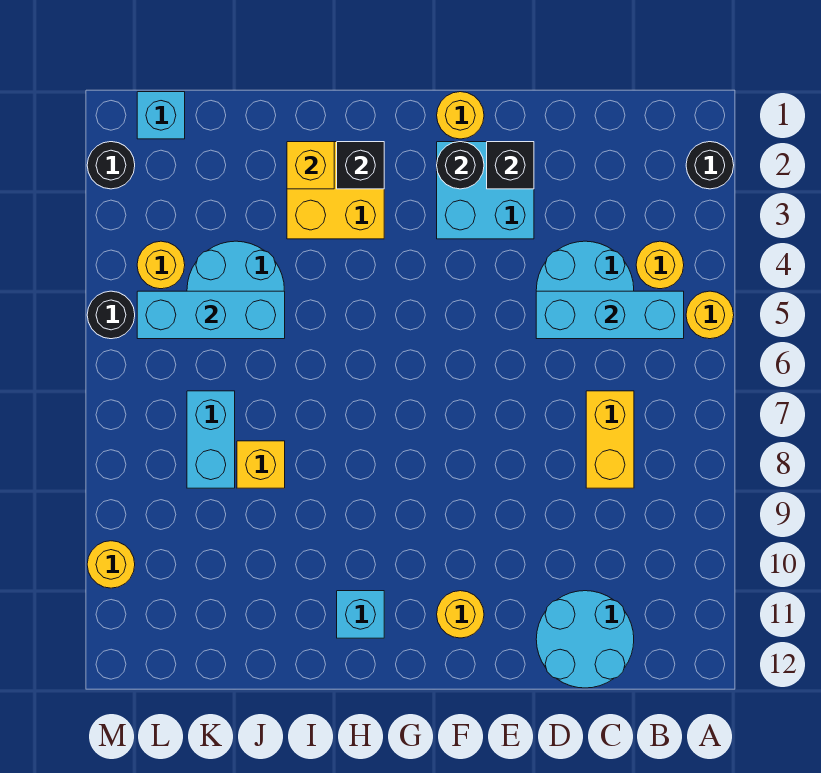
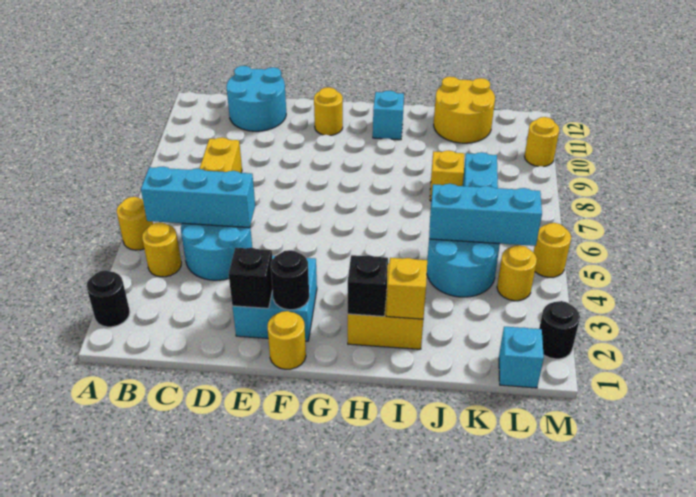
none -> yellow round brick J11:K12 level 1
black round brick M5 level 1 -> yellow round brick M5 level 1

